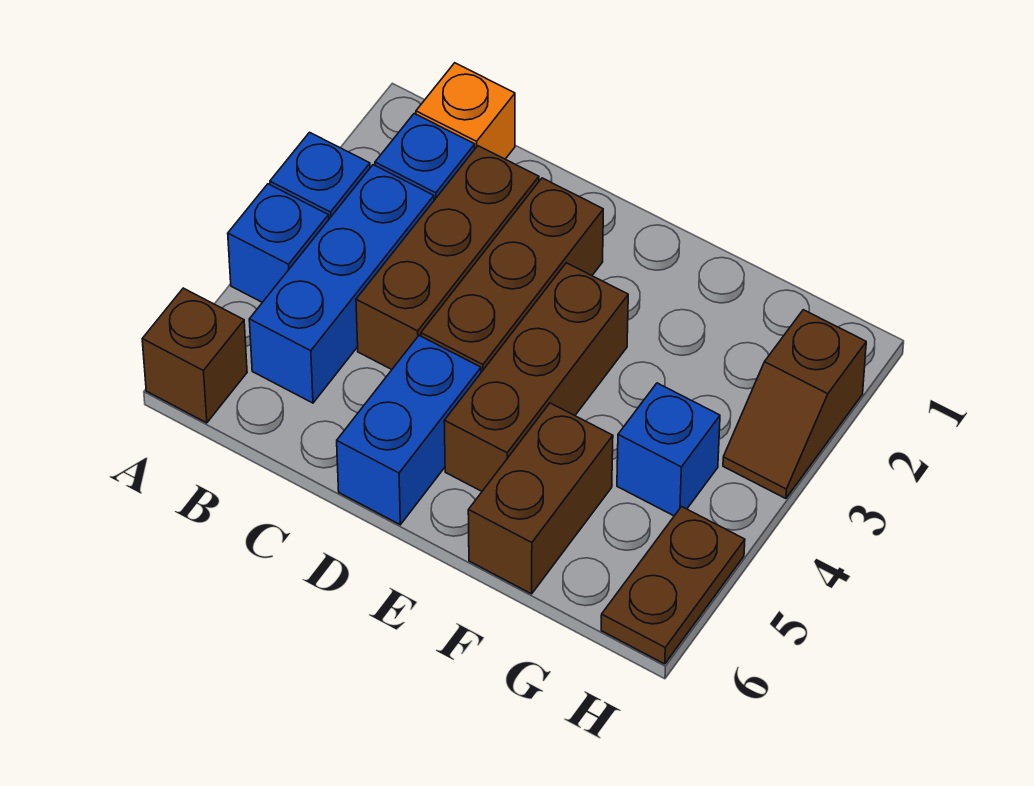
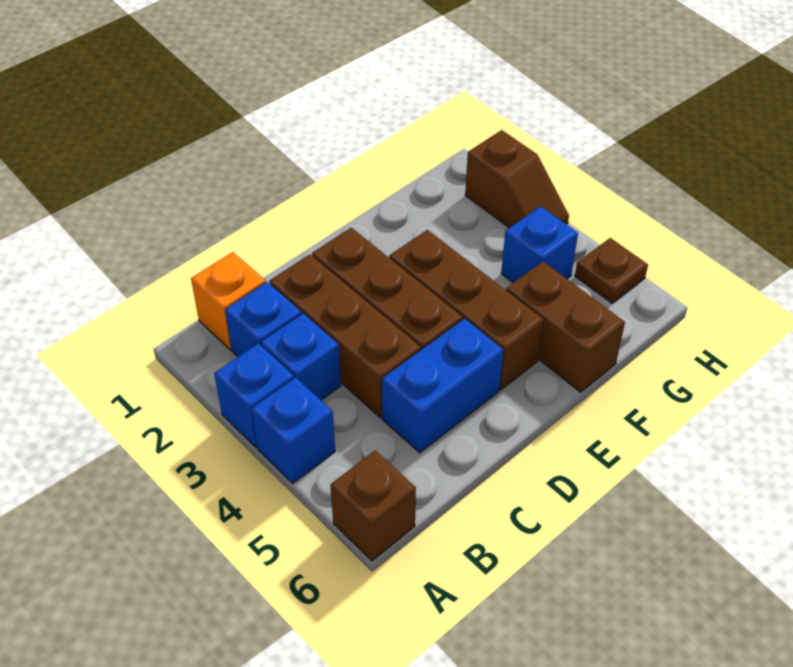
blue brick B3:B5 level 1 -> blue brick B3 level 1
blue brick D5:D6 level 1 -> blue brick C5:D5 level 1
brown plate H5:H6 level 1 -> brown plate H5 level 1

